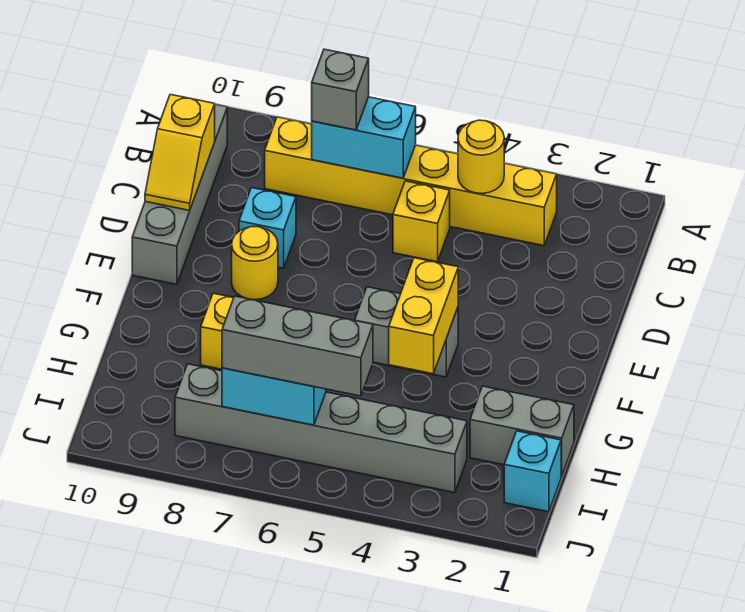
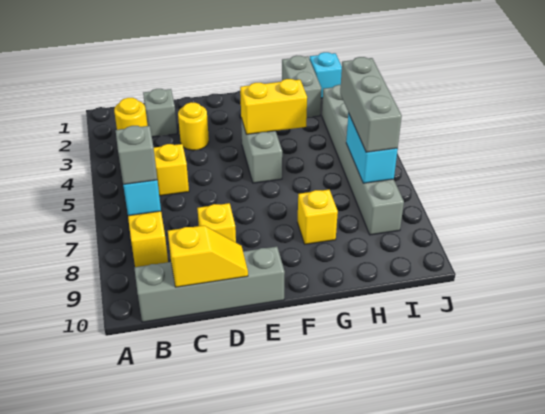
none -> grey brick C2 level 1
cyan brick D8 level 1 -> yellow brick D8 level 1
yellow round brick E8 level 1 -> yellow round brick D3 level 1

